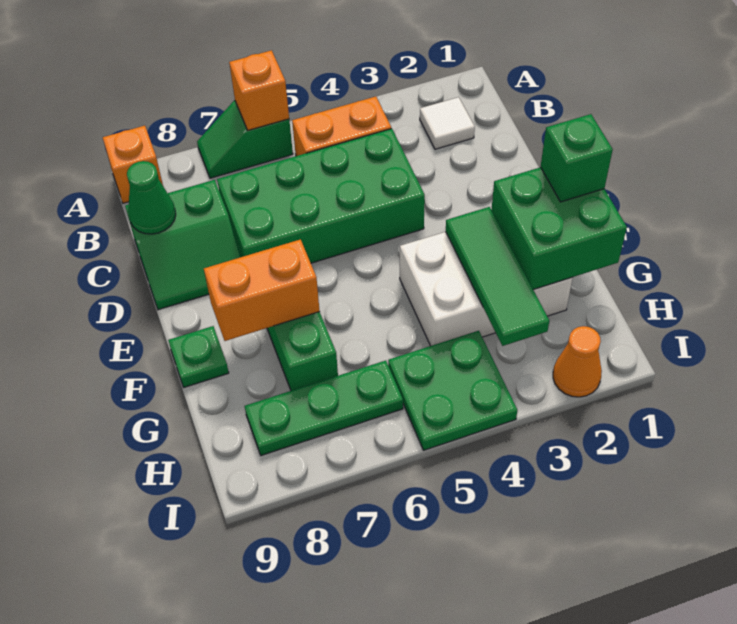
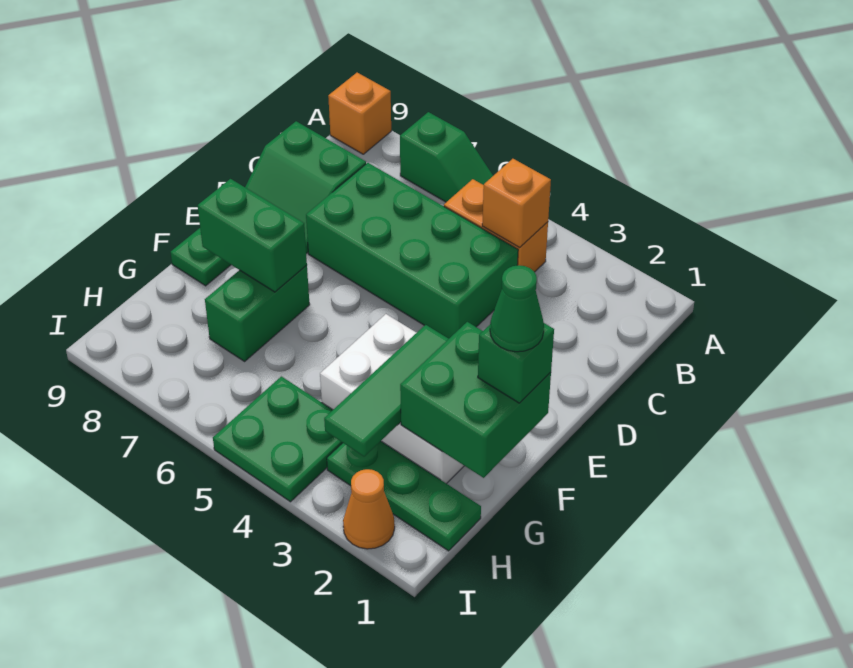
green slope A6:A7 level 1 top 6 -> green slope A6:A7 level 1 top 7
orange brick A6 level 2 -> orange brick B4 level 2
white tile B2 level 1 -> none
green cone C9 level 2 -> green cone F1 level 4
orange brick F7:F8 level 2 -> green brick F7:F8 level 2
green plate H6:H8 level 1 -> green plate H1:H3 level 1

